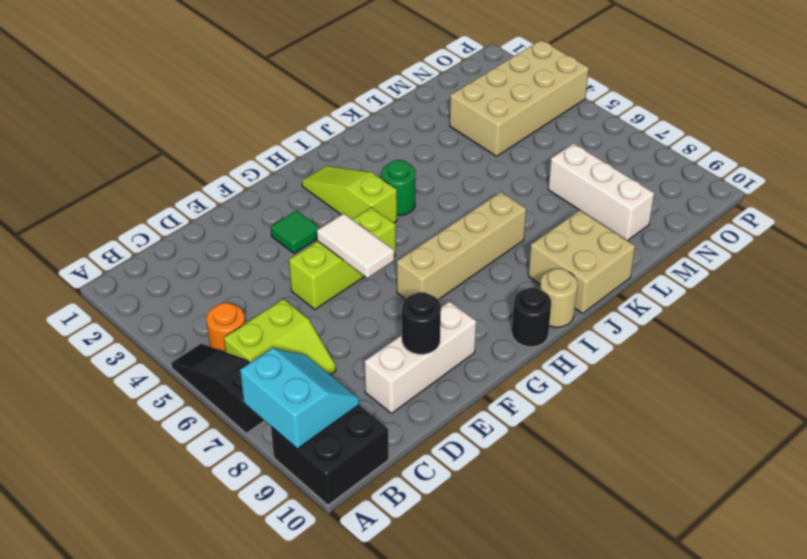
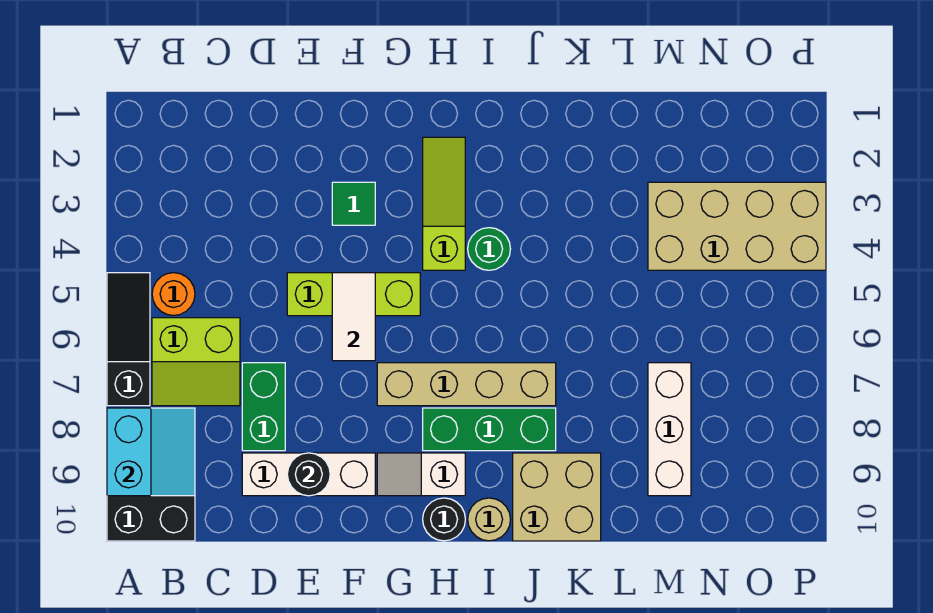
none -> green brick D7:D8 level 1
none -> white slope G9:H9 level 1 top H
none -> green brick H8:J8 level 1

